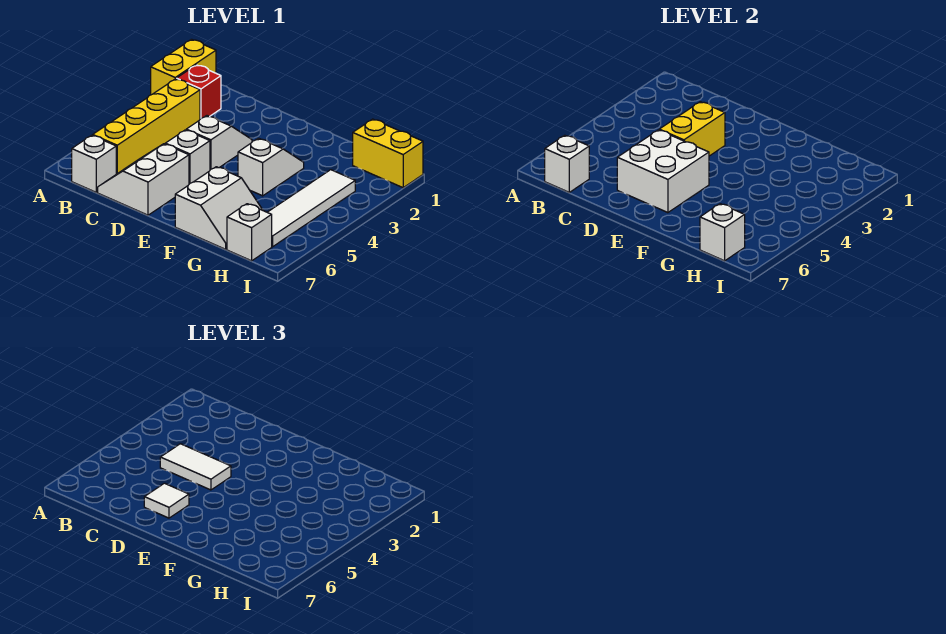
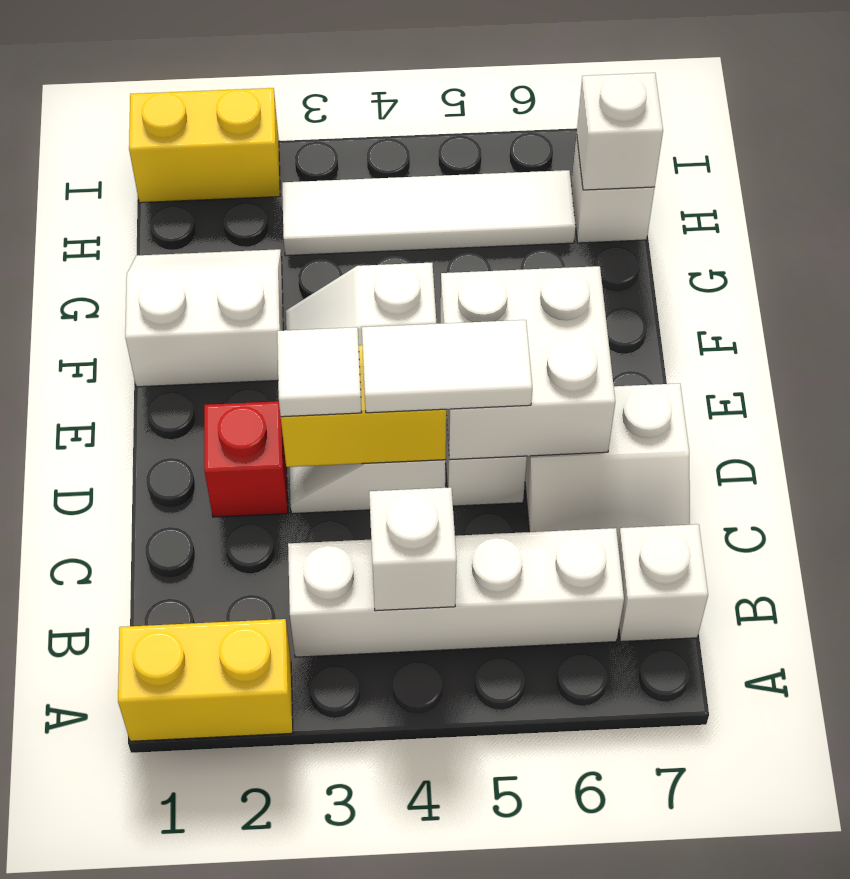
red brick B2 level 1 -> red brick D2 level 1
yellow brick B3:B6 level 1 -> white brick B3:B6 level 1
white brick B7 level 2 -> white brick B4 level 2
white tile C4:D4 level 3 -> white tile D4:D5 level 3
white tile D6 level 3 -> white tile D3 level 3
white slope F6:G7 level 1 top F -> white slope F1:G2 level 1 top F
yellow brick H1:I1 level 1 -> yellow brick I1:I2 level 1

